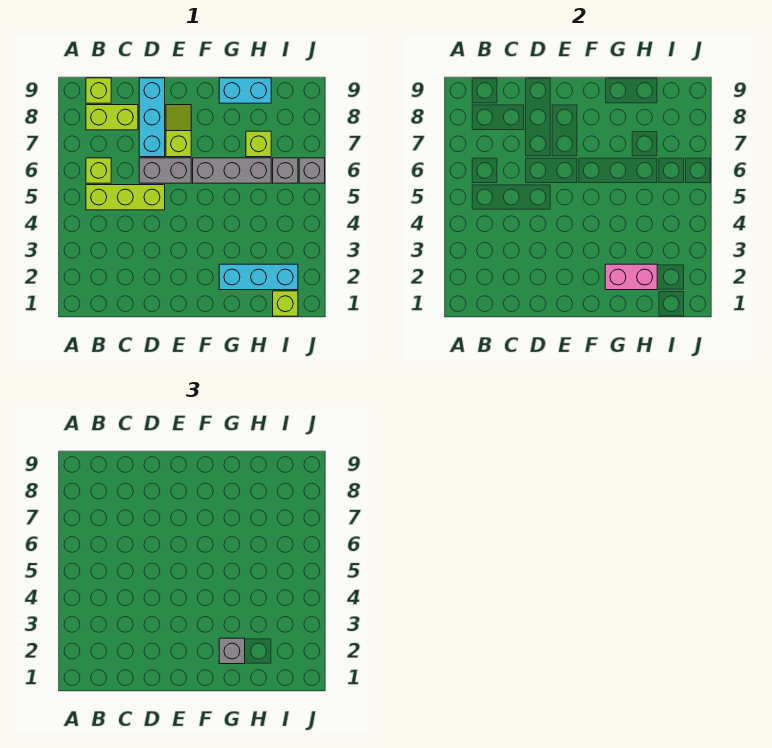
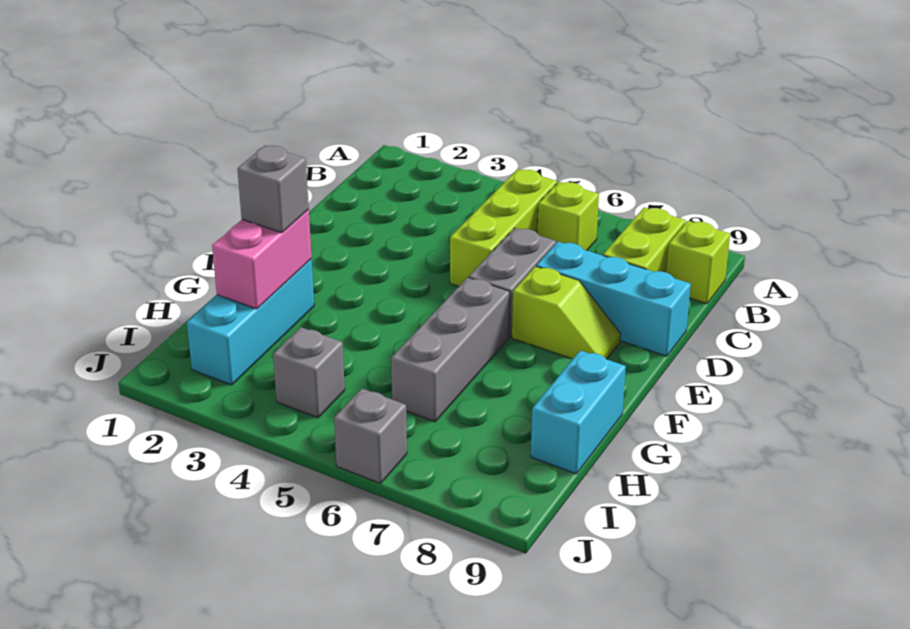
lime brick H7 level 1 -> none
lime brick I1 level 1 -> none
grey brick I6 level 1 -> grey brick I4 level 1

